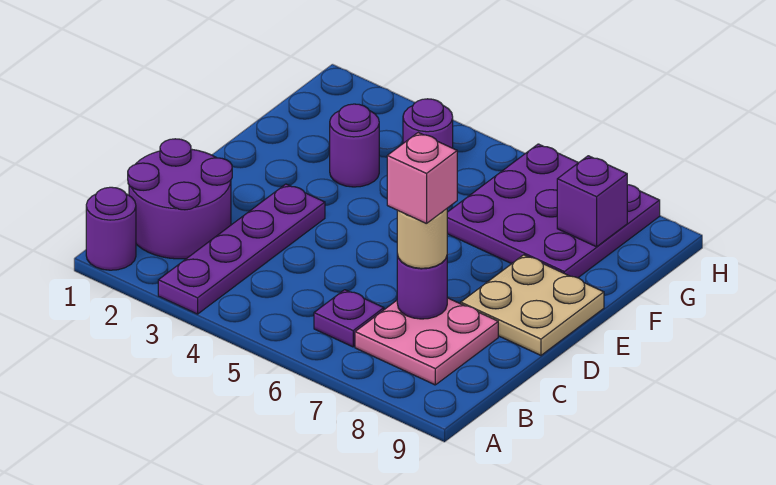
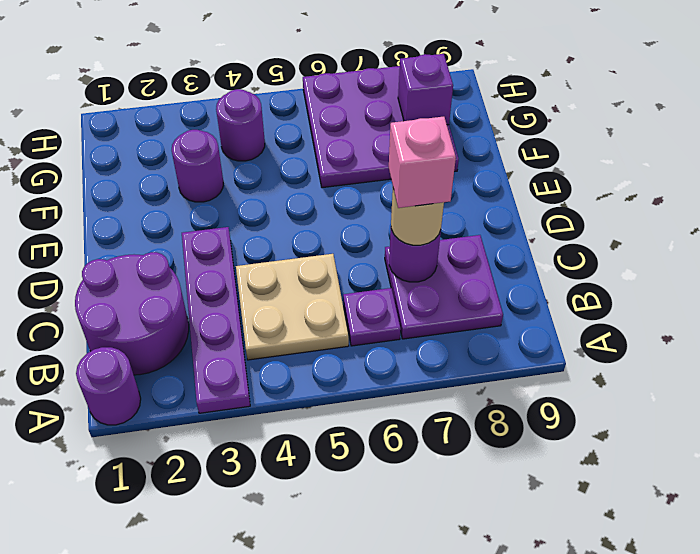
pink plate B7:C8 level 1 -> purple plate B7:C8 level 1
tan plate D8:E9 level 1 -> tan plate B4:C5 level 1

